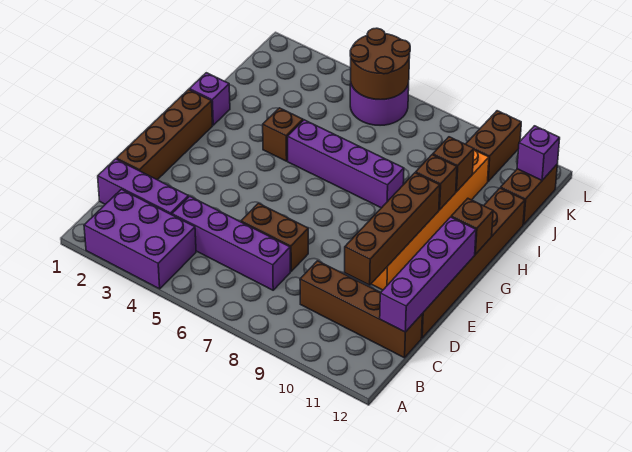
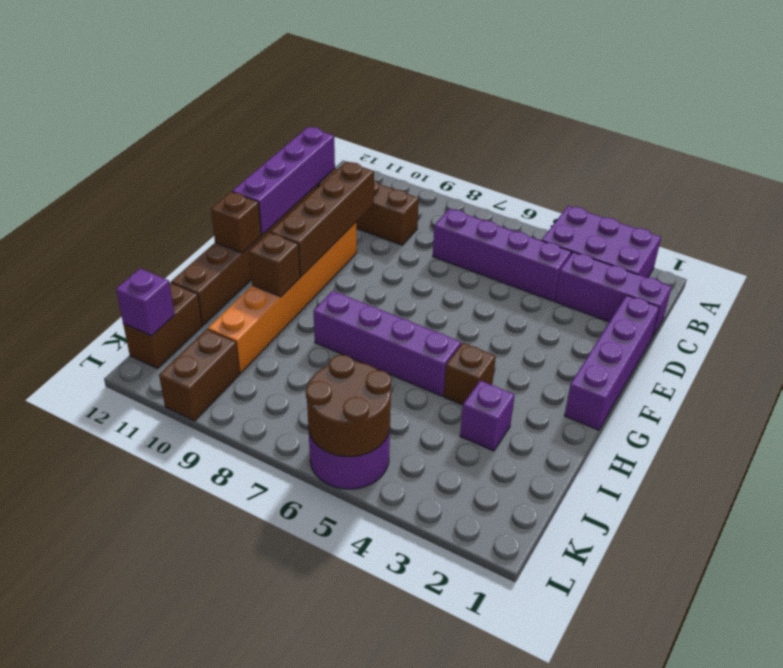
brown brick D1:G1 level 1 -> purple brick D1:G1 level 1
brown brick D6:D7 level 1 -> none
purple brick H1 level 1 -> purple brick I3 level 1
brown brick I10 level 2 -> none

